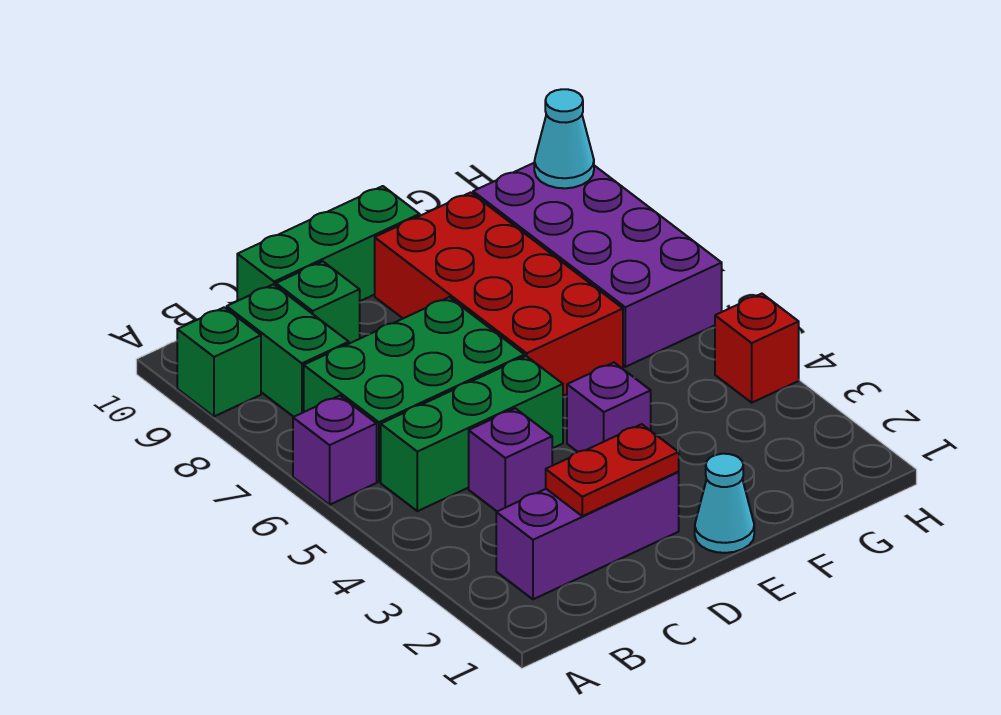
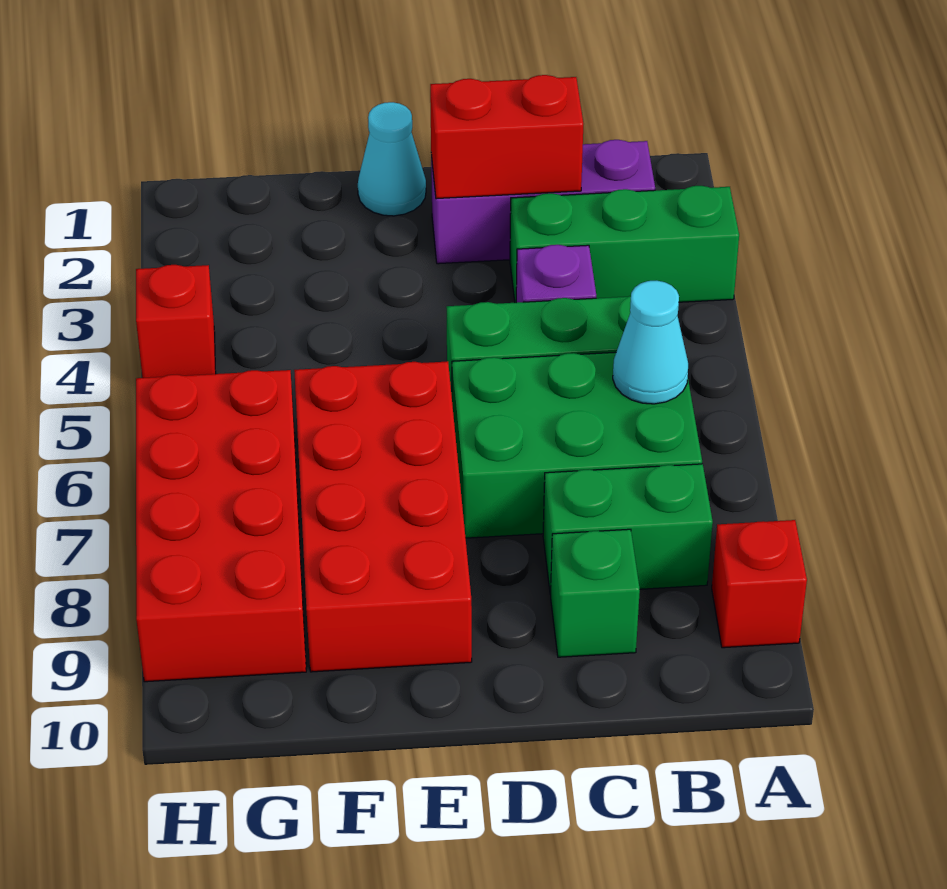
purple brick A6 level 1 -> none
green brick A9 level 1 -> red brick A9 level 1
green brick B8:B9 level 1 -> green brick B8:C8 level 1
red plate C2:D2 level 2 -> red brick C2:D2 level 2
green brick C10:E10 level 1 -> green brick A3:C3 level 1
purple brick E4 level 1 -> none
purple brick G6:H9 level 1 -> red brick G6:H9 level 1
cyan cone H9 level 2 -> cyan cone B6 level 2

